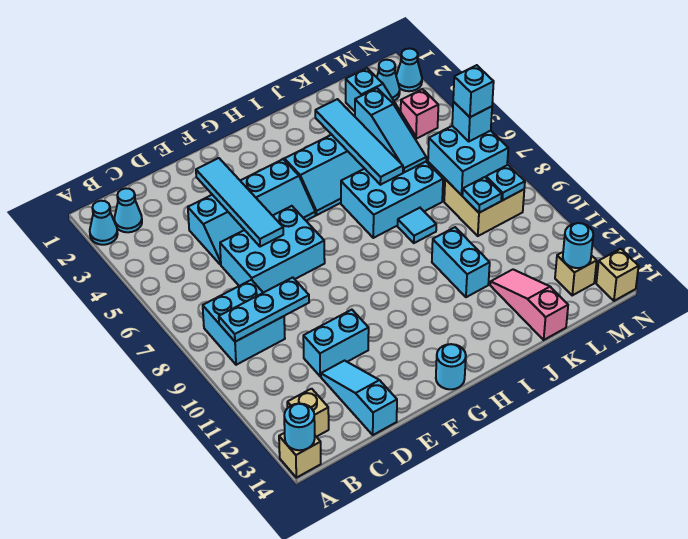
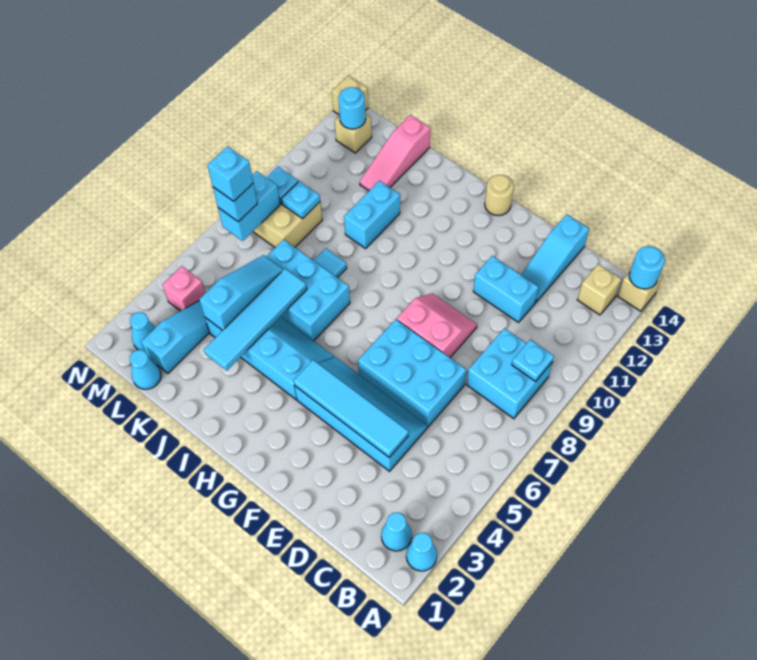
cyan plate B9:D9 level 2 -> cyan plate B9 level 2
cyan tile E3:E6 level 2 -> cyan tile D4:G4 level 2
none -> pink slope E8:F9 level 1 top 8
cyan round brick G14 level 1 -> tan round brick G14 level 1
cyan brick L7:M8 level 2 -> cyan brick M7:M8 level 2
cyan cone N2 level 1 -> cyan cone L1 level 1

